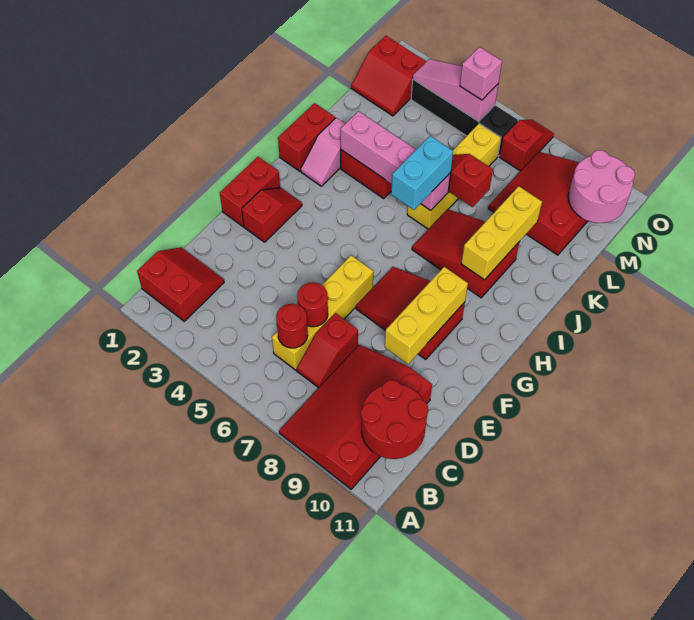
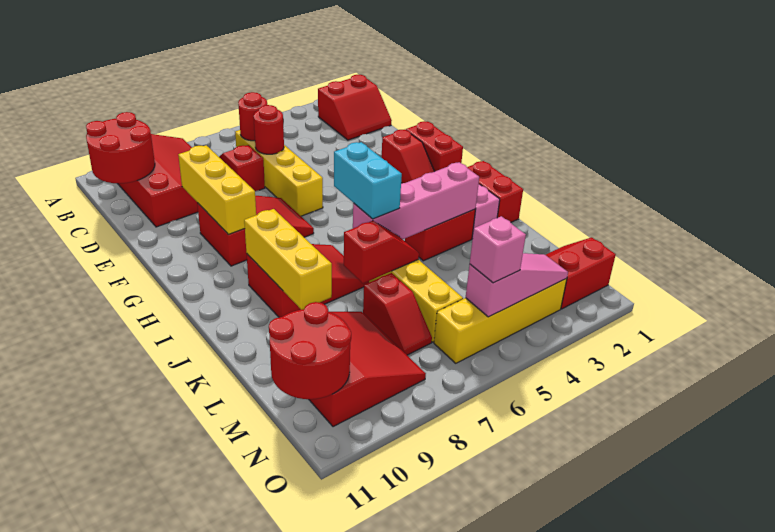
pink round brick M10:N11 level 2 -> red round brick M10:N11 level 2
black brick N3:N6 level 1 -> yellow brick N3:N6 level 1
red slope N7:O7 level 1 top N -> red slope L7:M7 level 1 top L

